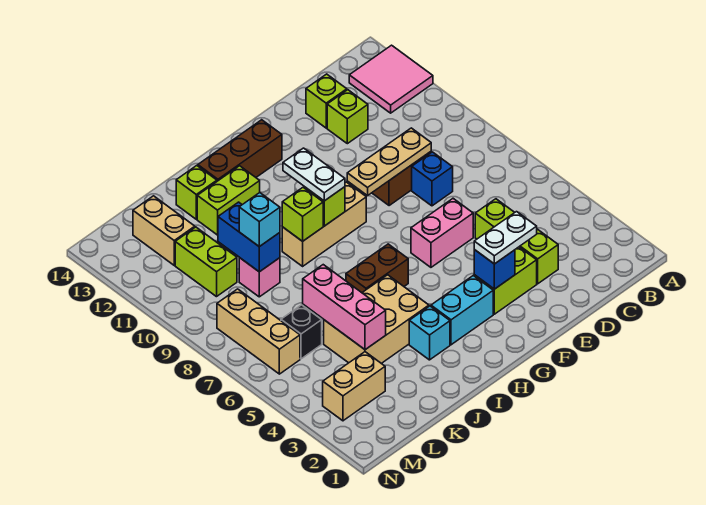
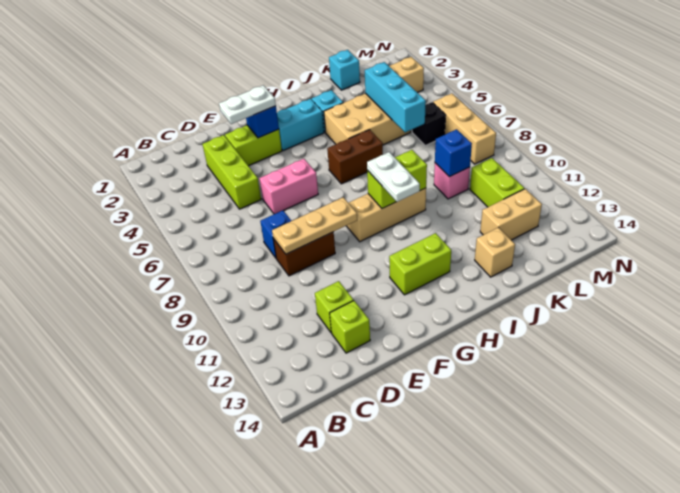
pink tile A12:B13 level 1 -> none
brown brick G13:I13 level 1 -> none
lime brick I12:J12 level 1 -> lime brick G12:H12 level 1
lime brick J13 level 1 -> tan brick J13 level 1
pink brick K4:K6 level 2 -> cyan brick K4:K6 level 2
blue brick K9:K10 level 2 -> blue brick K9 level 2
cyan brick K9 level 3 -> cyan brick K1 level 1
tan brick L12:L13 level 1 -> tan brick K12:L12 level 1

